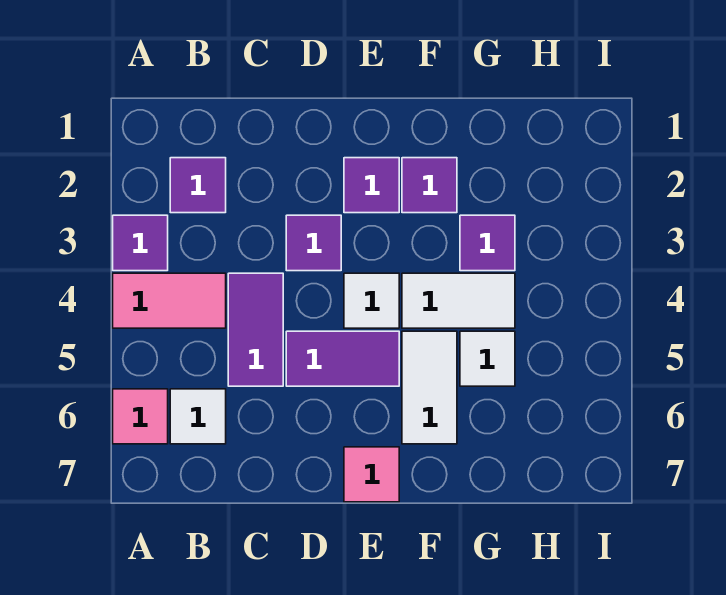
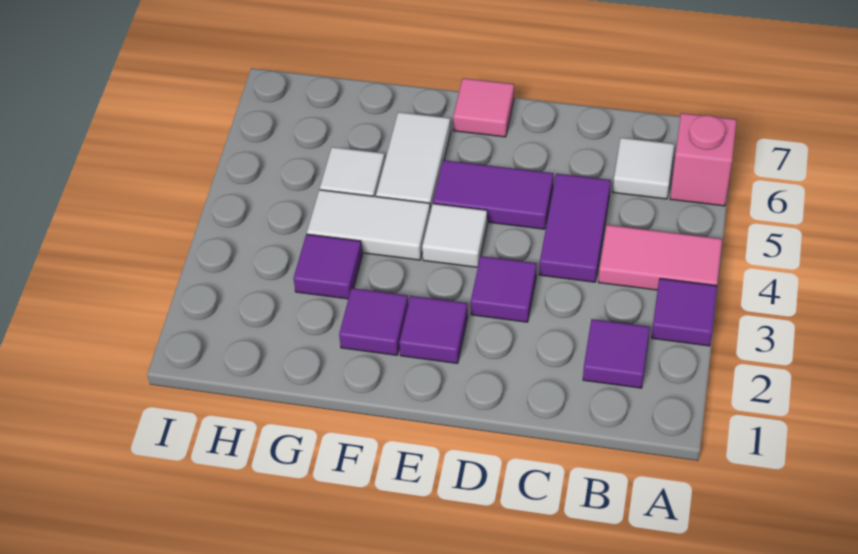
pink tile A6 level 1 -> pink brick A6 level 1

